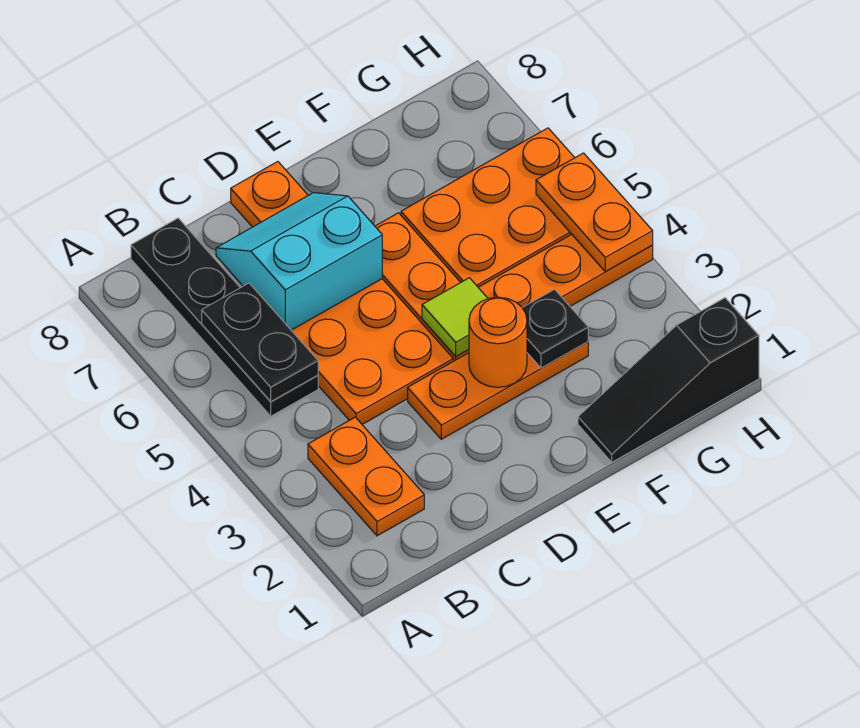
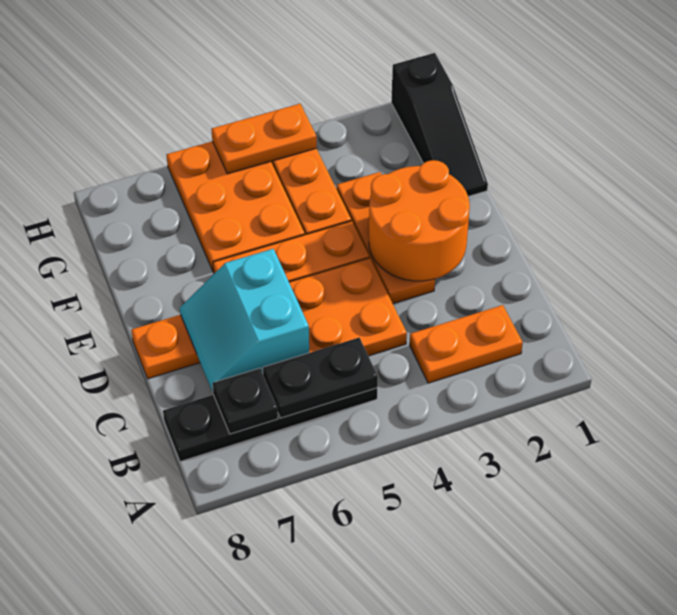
orange round brick E3 level 2 -> orange round brick D2:E3 level 2
lime tile E4 level 2 -> none
black plate F3 level 2 -> black plate B7 level 2

